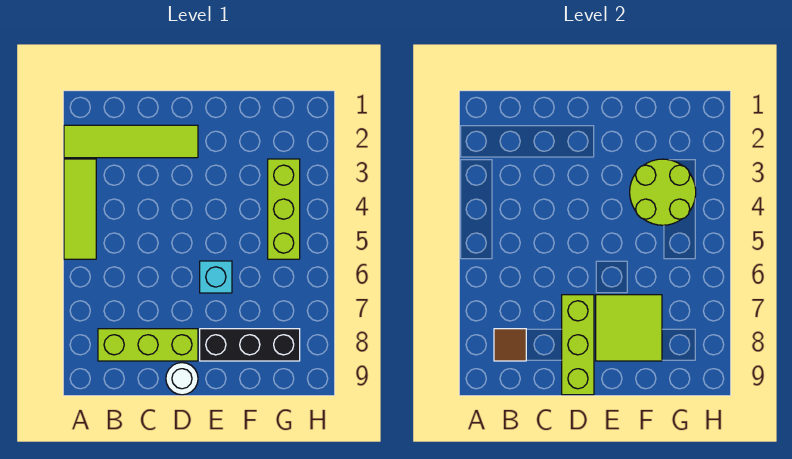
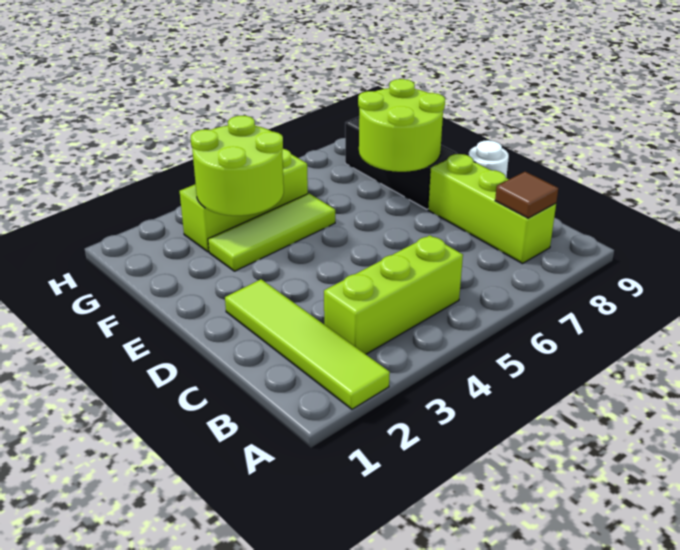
lime tile A3:A5 level 1 -> lime tile F3:F5 level 1
lime brick D7:D9 level 2 -> lime brick B3:B5 level 1
cyan brick E6 level 1 -> none
lime tile E7:F8 level 2 -> lime round brick E7:F8 level 2

